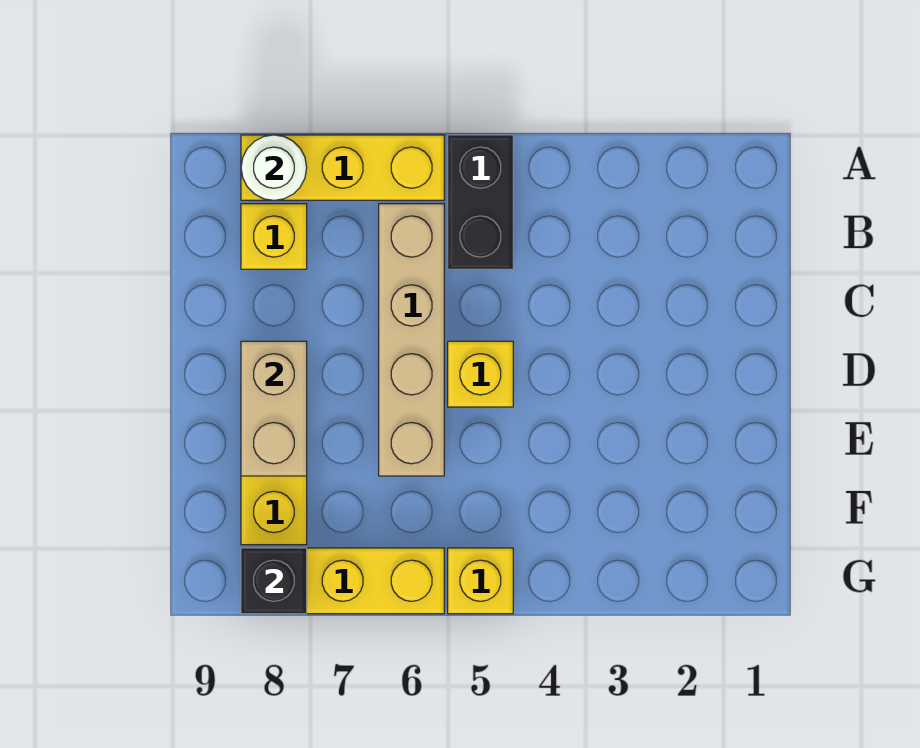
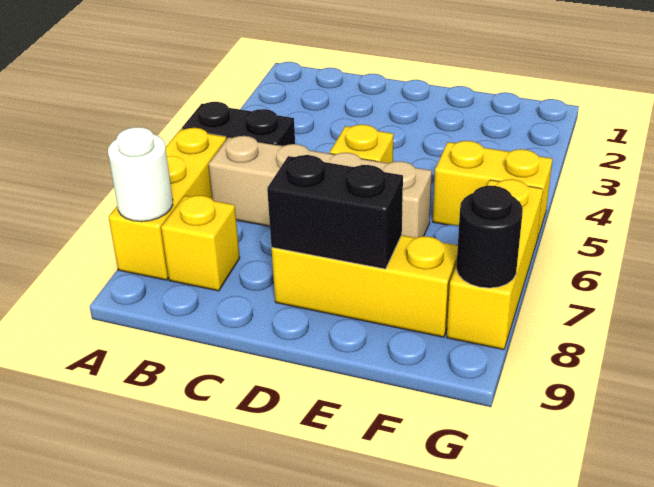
tan brick D8:E8 level 2 -> black brick D8:E8 level 2
yellow brick G5 level 1 -> yellow brick F5:G5 level 1
black brick G8 level 2 -> black round brick G8 level 2

